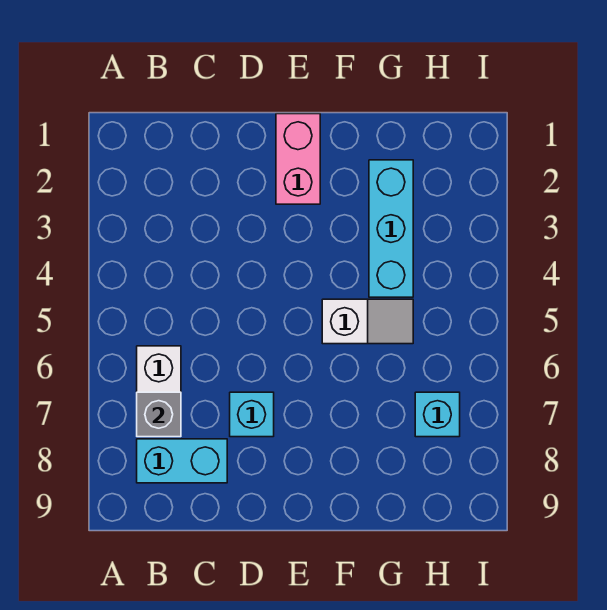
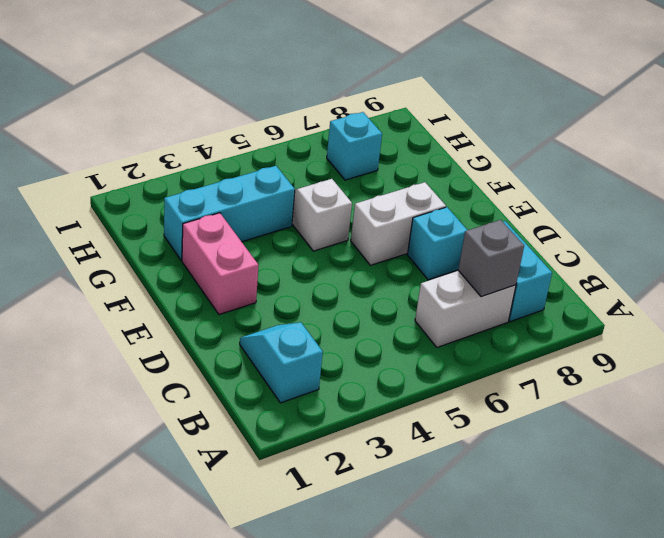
none -> cyan slope B2:C2 level 1 top B
pink brick E1:E2 level 1 -> pink brick E2:F2 level 1
none -> white brick E6:E7 level 1

